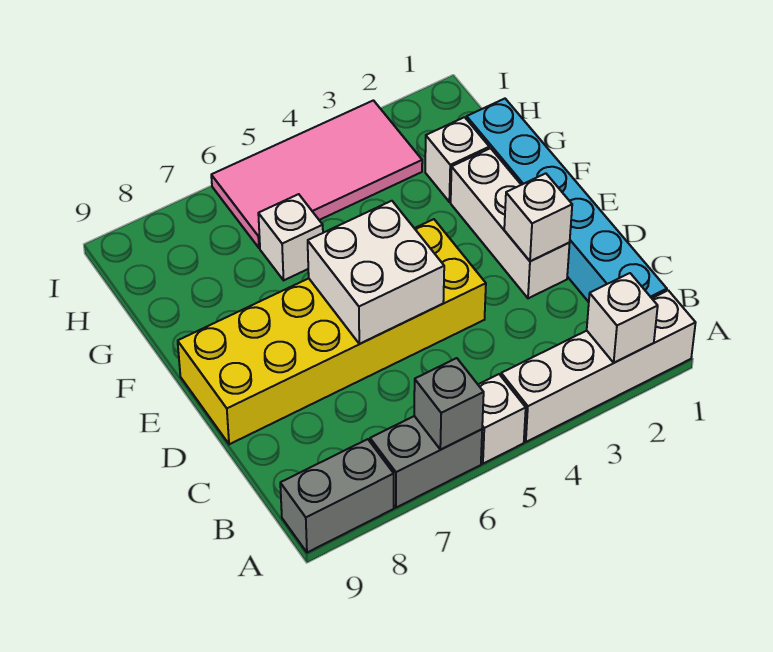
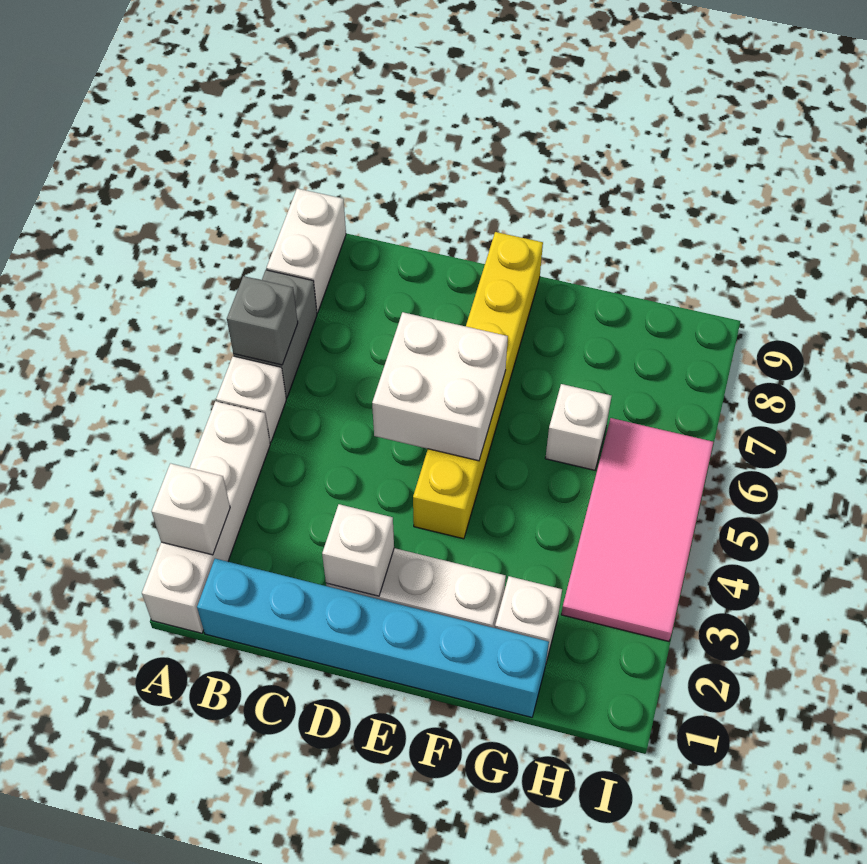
grey brick A8:A9 level 1 -> white brick A8:A9 level 1
yellow brick D4:E9 level 1 -> yellow brick E4:E9 level 1

